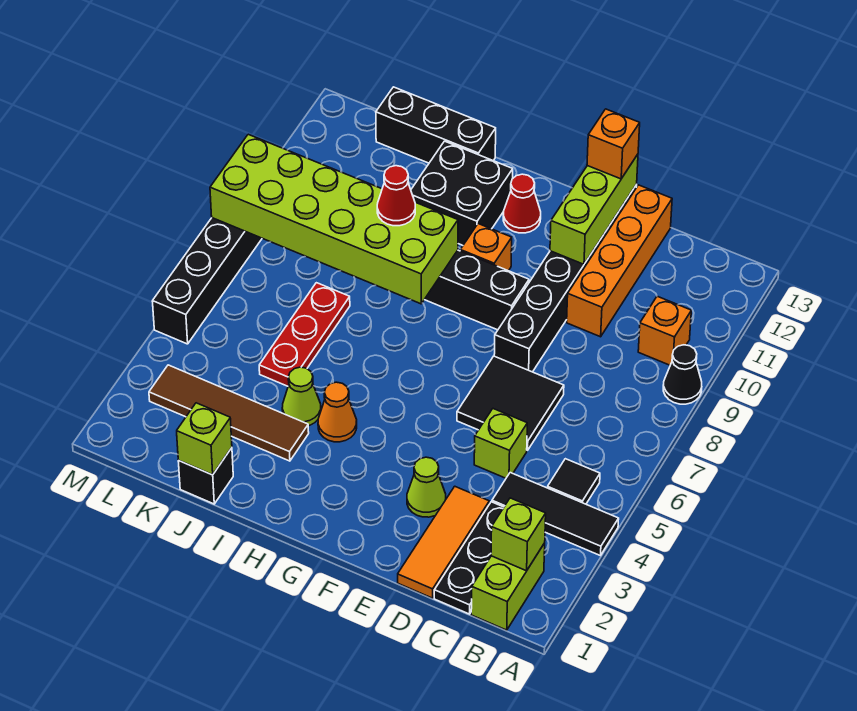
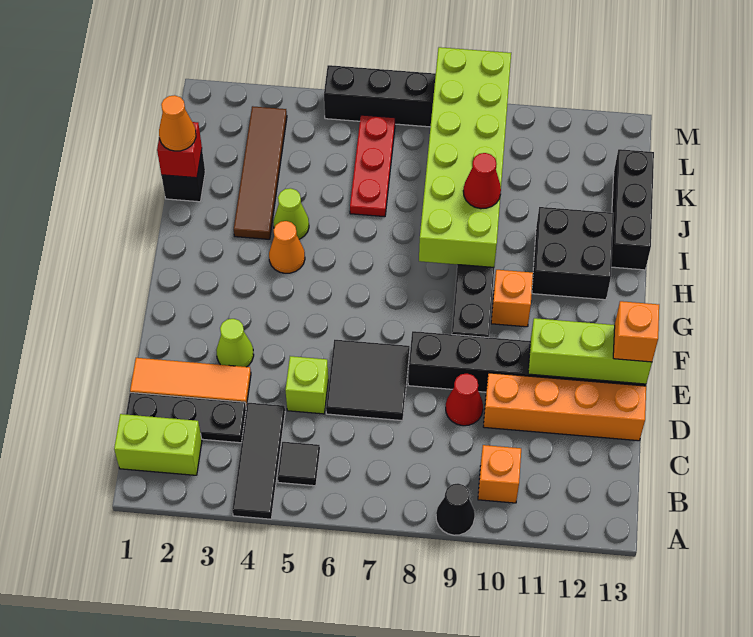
lime brick B2 level 2 -> none
red cone G12 level 1 -> red cone D9 level 1
lime brick J1 level 2 -> red brick J1 level 2
none -> orange cone J1 level 3
red plate J5:J7 level 1 -> red plate J6:L6 level 1

